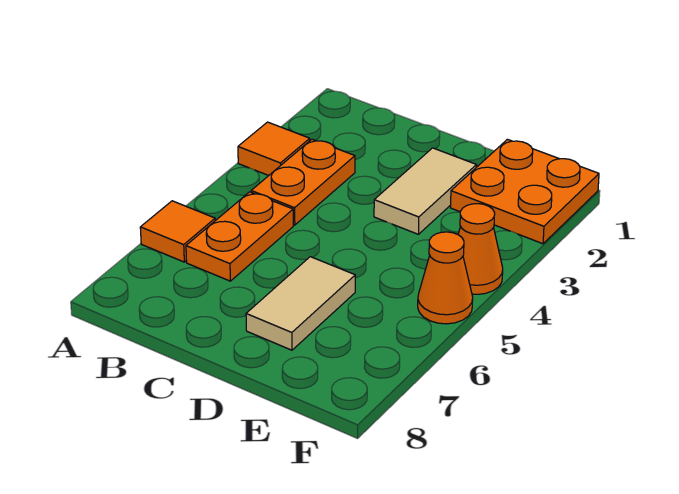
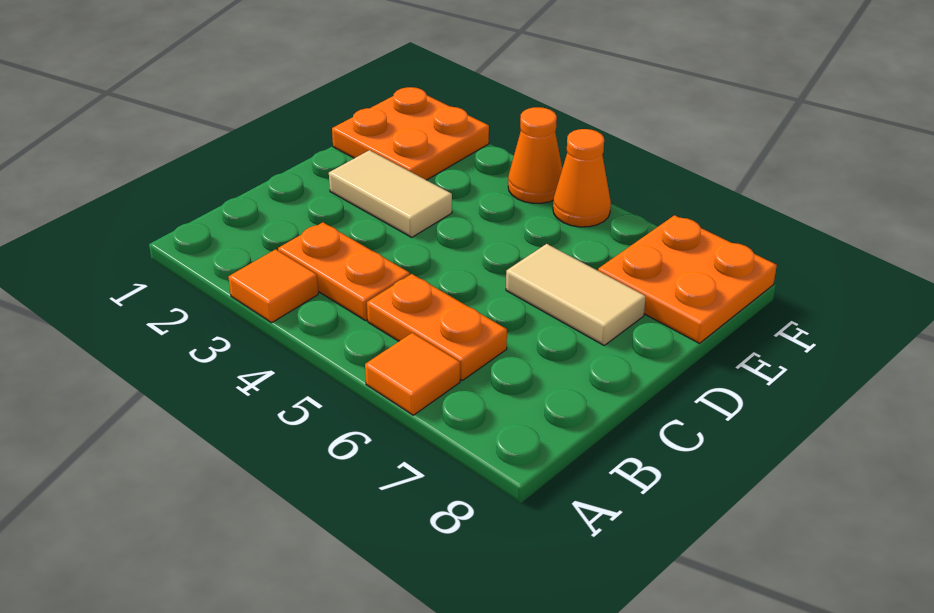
none -> orange plate E7:F8 level 1

